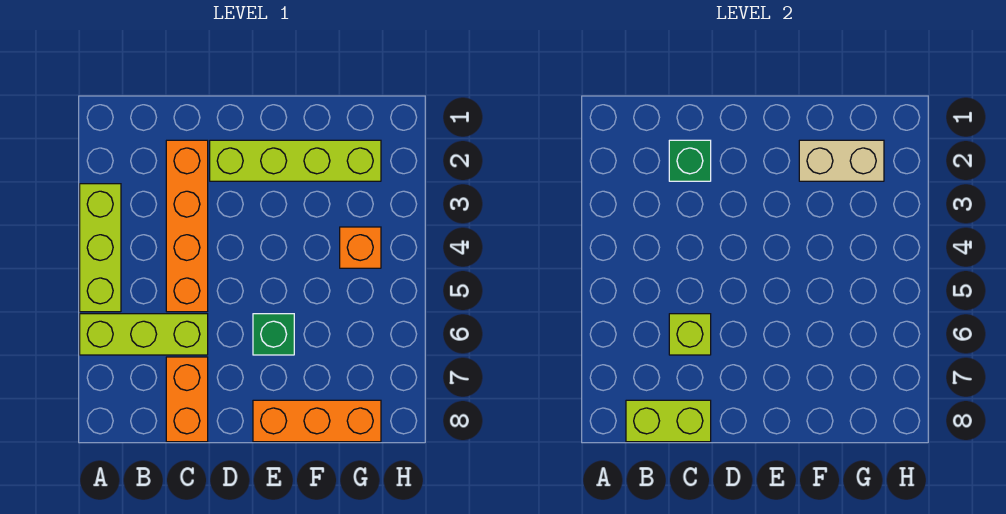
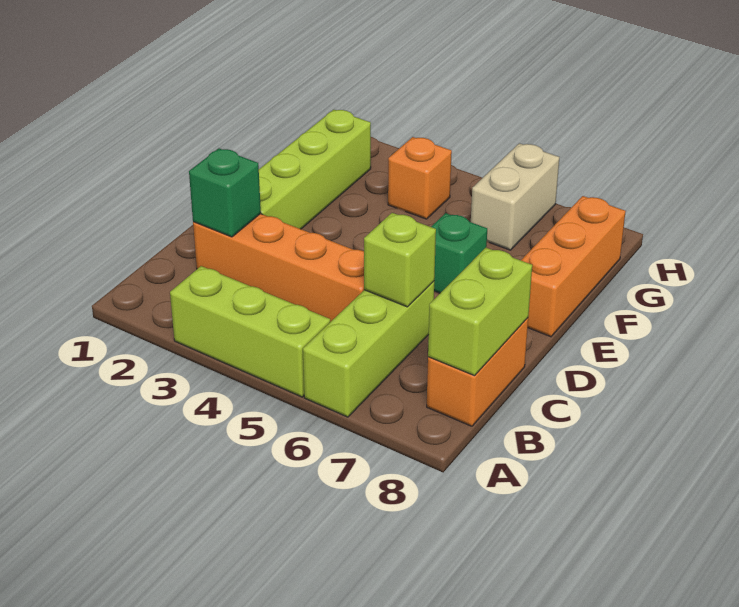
orange brick C7:C8 level 1 -> orange brick B8:C8 level 1
tan brick F2:G2 level 2 -> tan brick G6:H6 level 1

